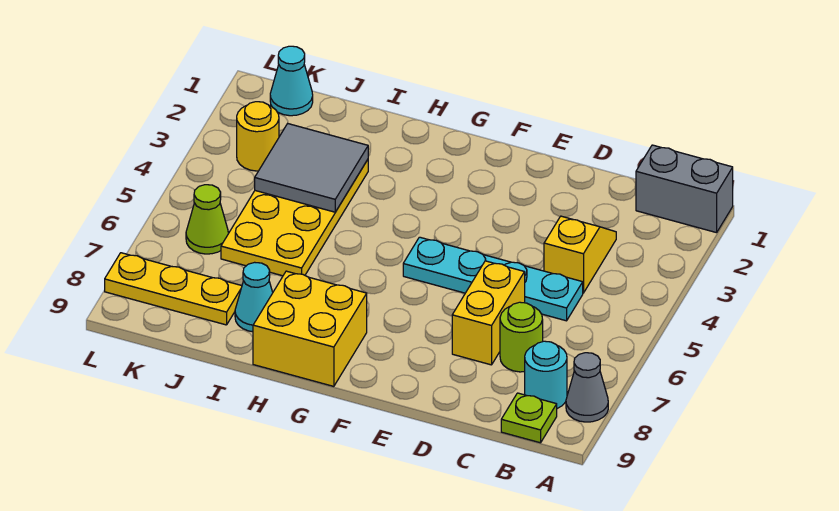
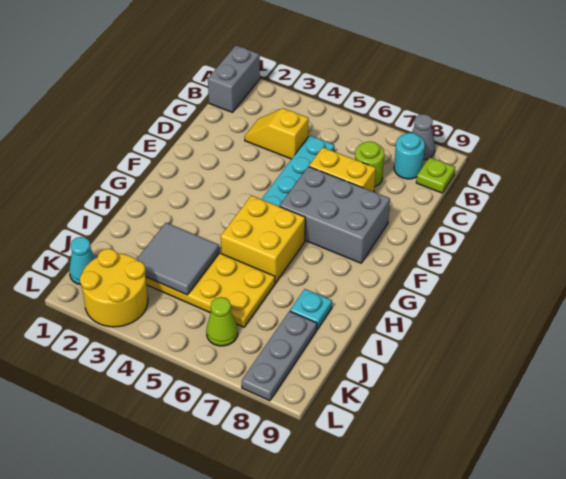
none -> grey brick E6:F8 level 1
yellow brick G8:H9 level 1 -> yellow brick G5:H6 level 1
cyan cone I8 level 1 -> cyan plate I8 level 1
yellow plate J8:L8 level 1 -> grey plate J8:L8 level 1
yellow round brick K3 level 1 -> yellow round brick K2:L3 level 1

